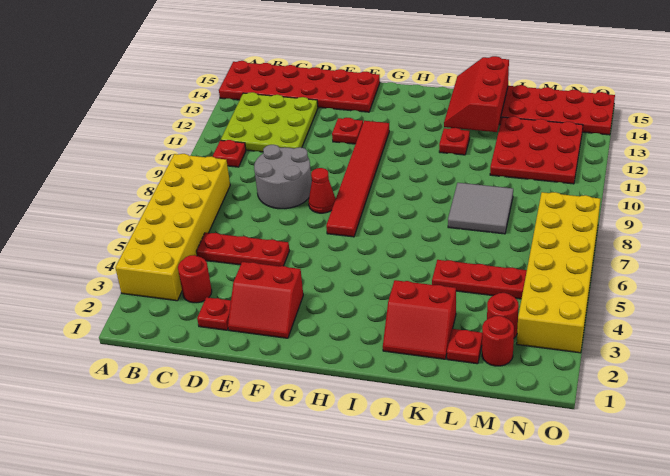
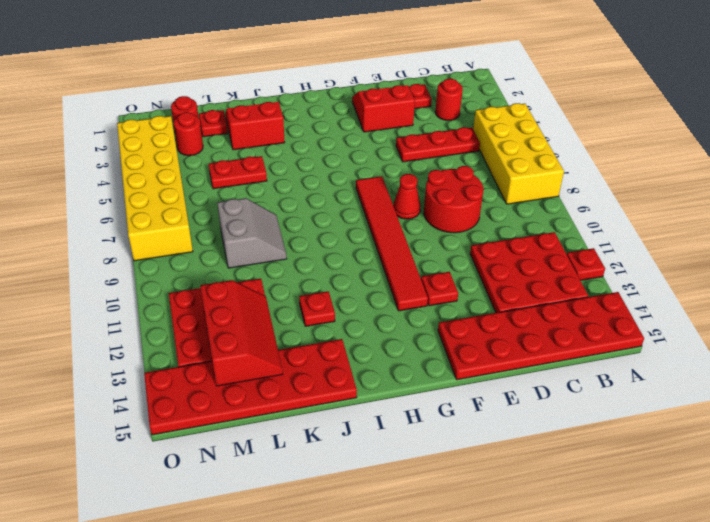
yellow brick A3:B8 level 1 -> yellow brick A5:B8 level 1
red plate B10 level 1 -> red plate A12 level 1
lime plate B11:D13 level 1 -> red plate B11:D13 level 1
grey round brick D8:E9 level 1 -> red round brick D8:E9 level 1
red slope J13:K15 level 2 top K -> red slope L12:M14 level 2 top M
red plate K5:M5 level 1 -> red plate K5:L5 level 1
grey tile K8:L9 level 1 -> grey slope K8:L9 level 1 top L

